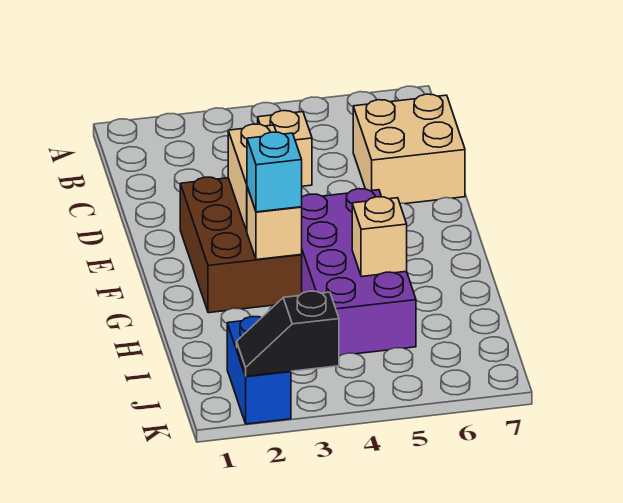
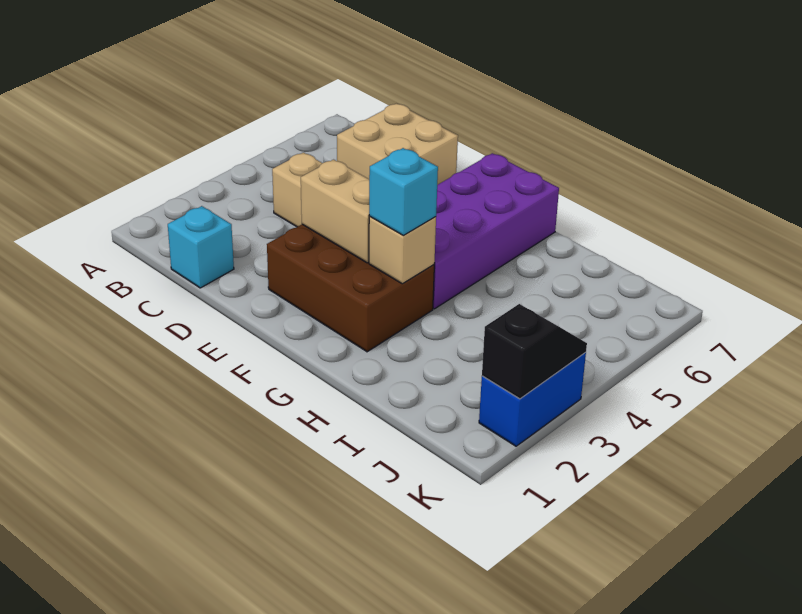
none -> cyan brick C1 level 1
purple brick F4:I5 level 1 -> purple brick F4:G7 level 1
tan brick H5 level 2 -> none
blue brick J2:K2 level 1 -> blue brick K2:K3 level 1
black slope K2:K3 level 2 top 3 -> black slope K2:K3 level 2 top 2

